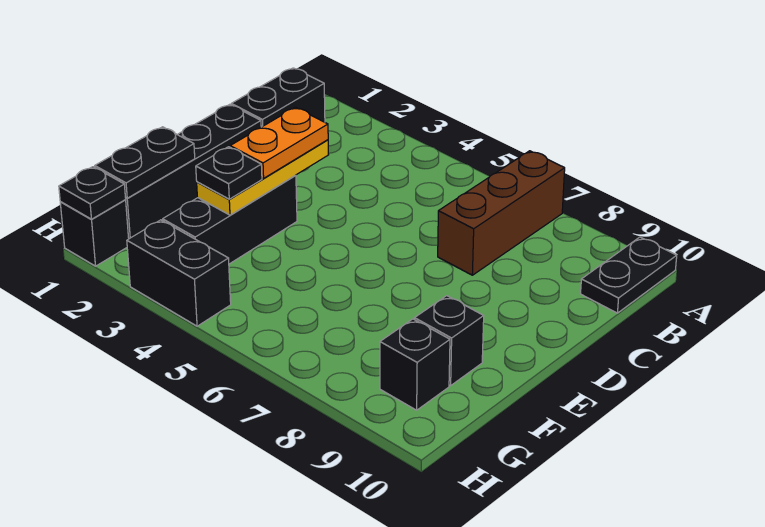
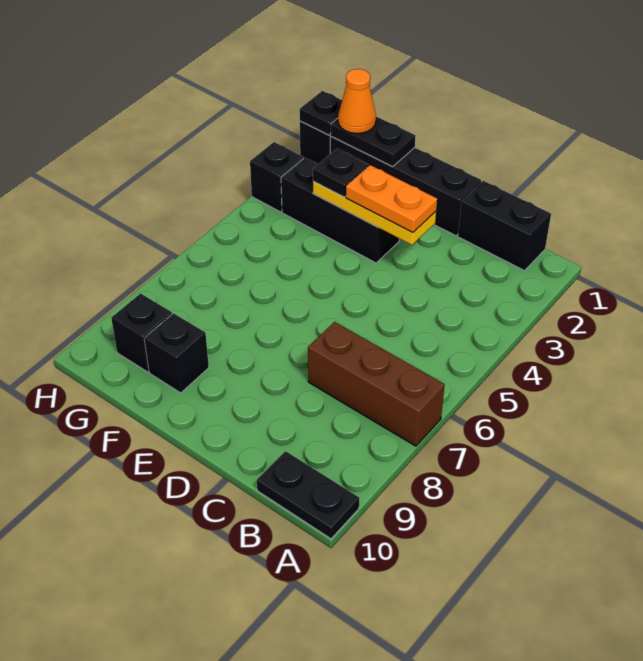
none -> orange cone G1 level 3
black brick H3:H4 level 1 -> black brick H3 level 1

